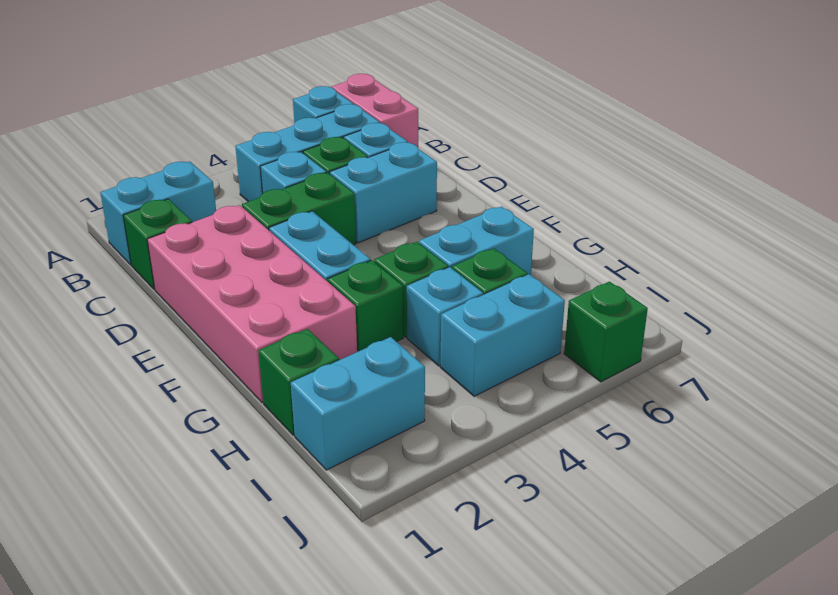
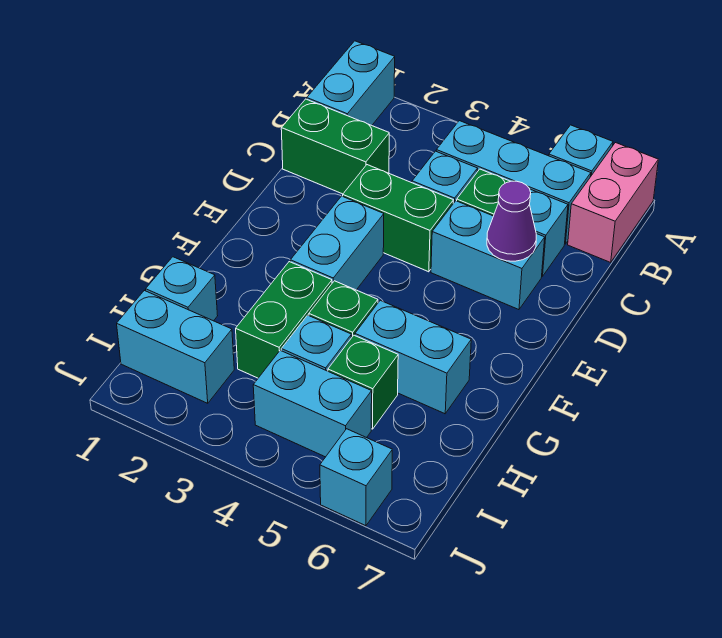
cyan brick B1:B2 level 1 -> cyan brick A1:B1 level 1
green brick C1 level 1 -> green brick C1:C2 level 1
pink brick D1:G2 level 1 -> none
none -> purple cone D6 level 2
green brick G3 level 1 -> green brick G3:H3 level 1
green brick H1 level 1 -> cyan brick H1 level 1
green brick J6 level 1 -> cyan brick J6 level 1

